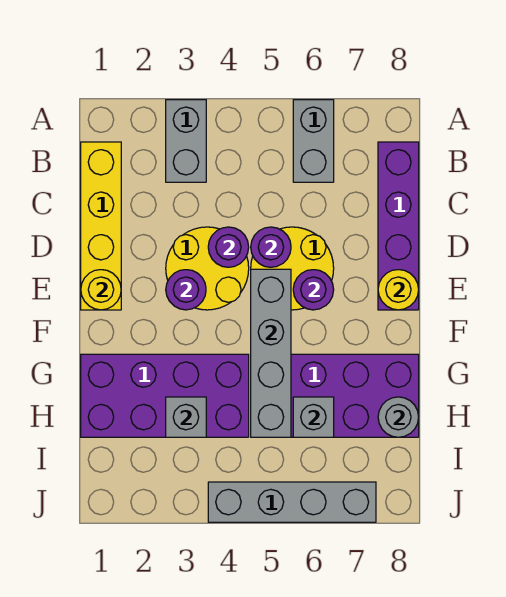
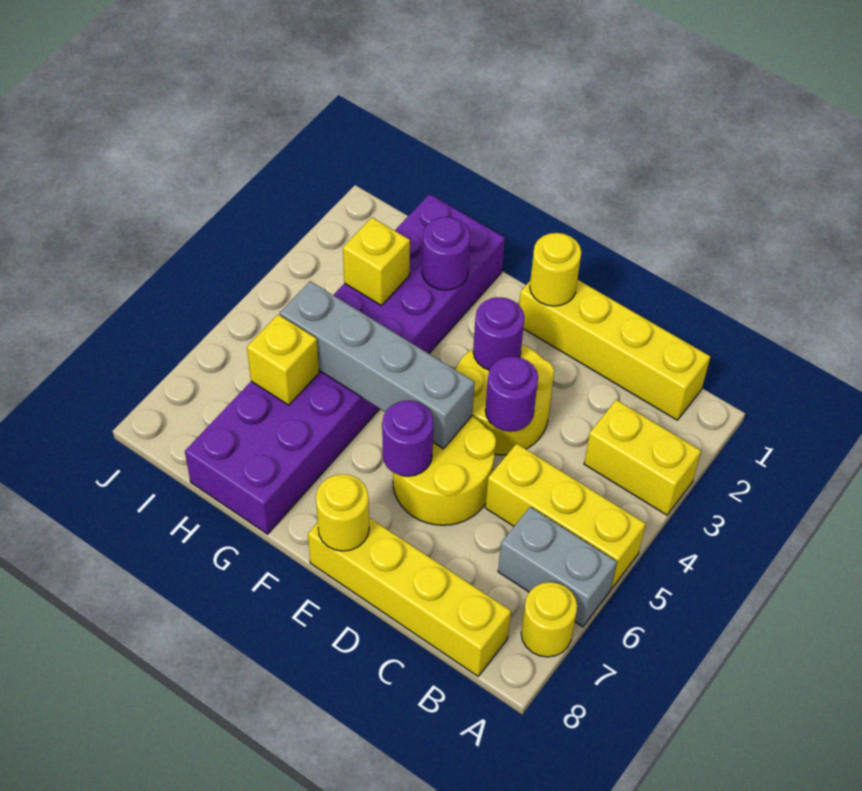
grey brick A3:B3 level 1 -> yellow brick A3:B3 level 1
none -> yellow brick A5:C5 level 1
none -> yellow round brick A7 level 1
purple brick B8:E8 level 1 -> yellow brick B8:E8 level 1
purple round brick D5 level 2 -> purple round brick G2 level 2
grey brick H3 level 2 -> yellow brick H3 level 2
grey brick H6 level 2 -> yellow brick H6 level 2
grey round brick H8 level 2 -> none
grey brick J4:J7 level 1 -> none

